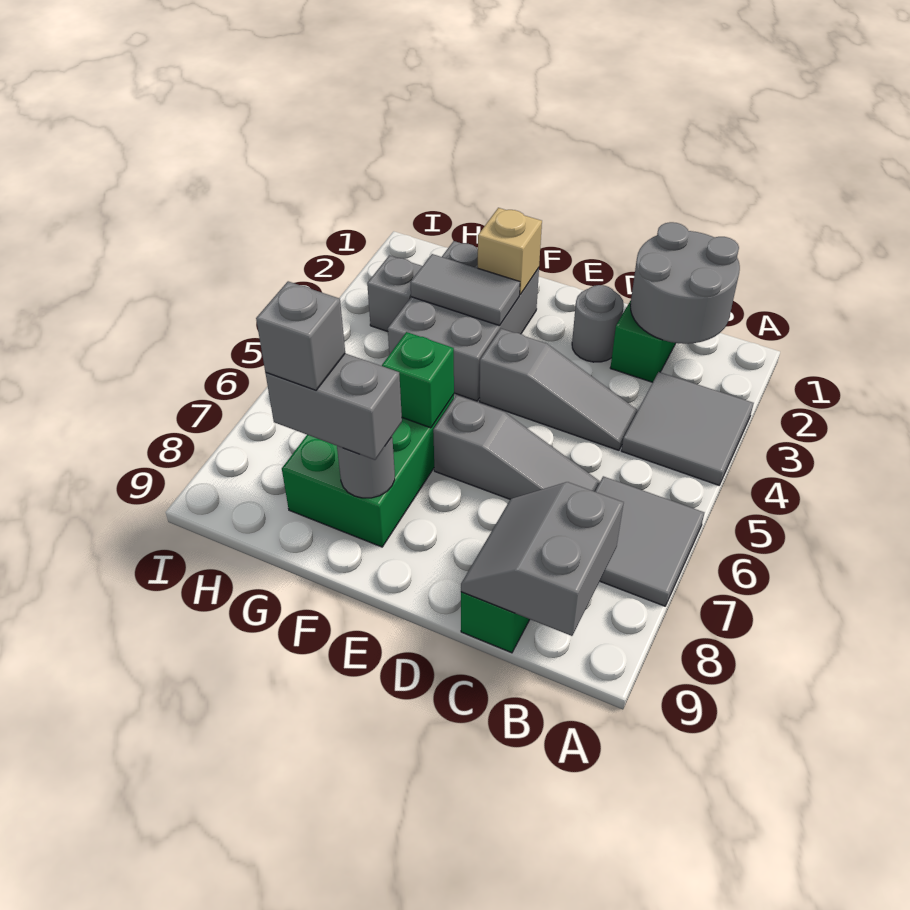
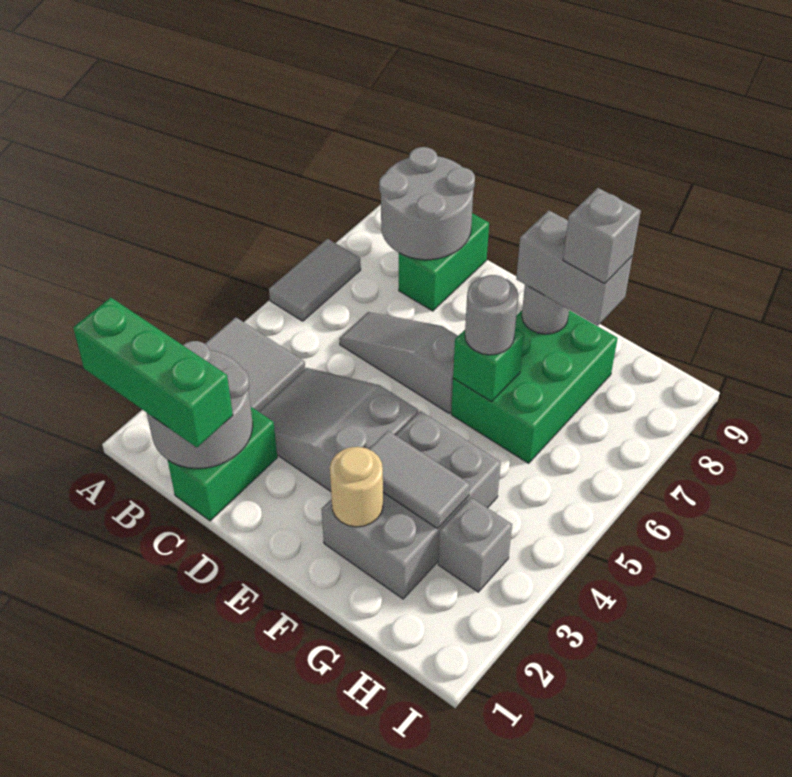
none -> green brick A1:C1 level 3
grey tile A6:B7 level 1 -> grey tile A6:A7 level 1
grey slope B8:C9 level 2 top B -> grey round brick B8:C9 level 2
grey slope C4:E4 level 1 top E -> grey slope C3:E4 level 1 top E
grey round brick D2 level 1 -> grey round brick F6 level 3
tan brick F2 level 2 -> tan round brick F2 level 2

